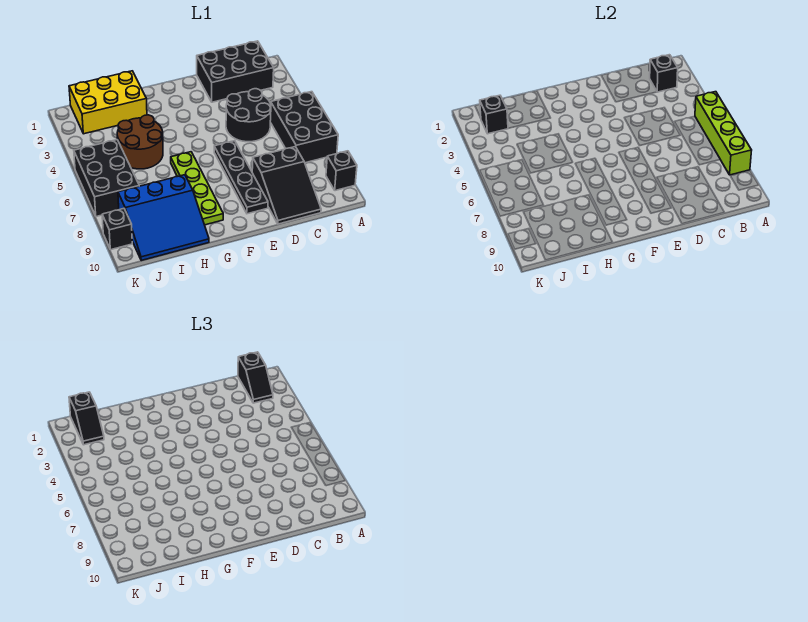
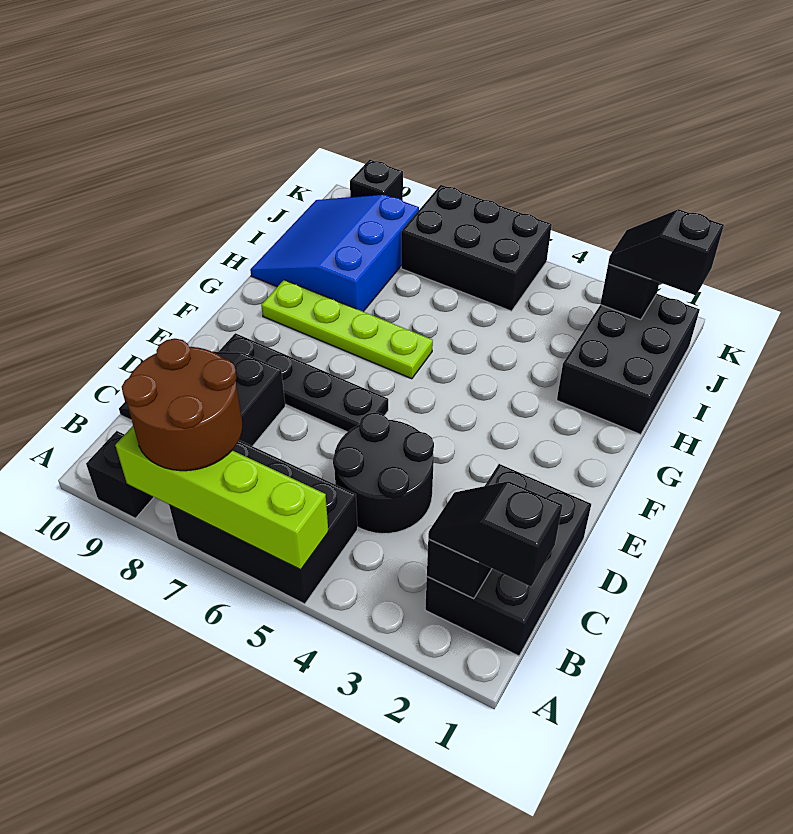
yellow brick H1:J2 level 1 -> black brick H1:J2 level 1
brown round brick H4:I5 level 1 -> brown round brick A7:B8 level 3

